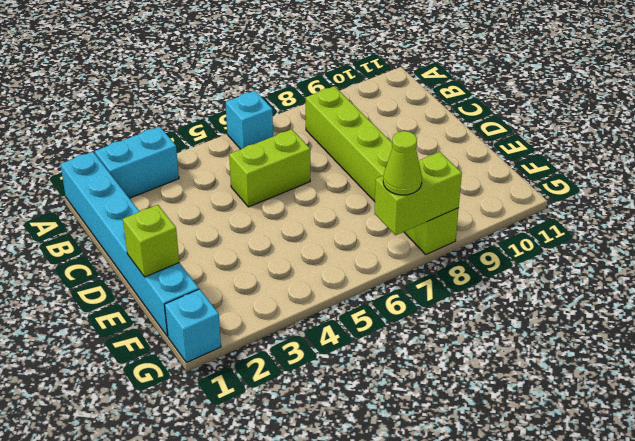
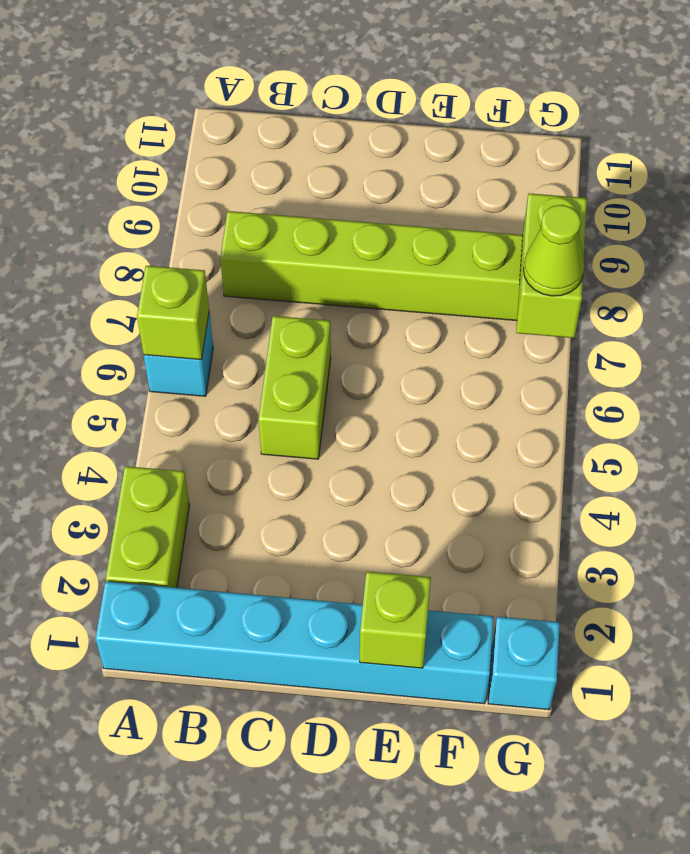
cyan brick A2:A3 level 1 -> lime brick A2:A3 level 1
none -> lime brick A6 level 2

